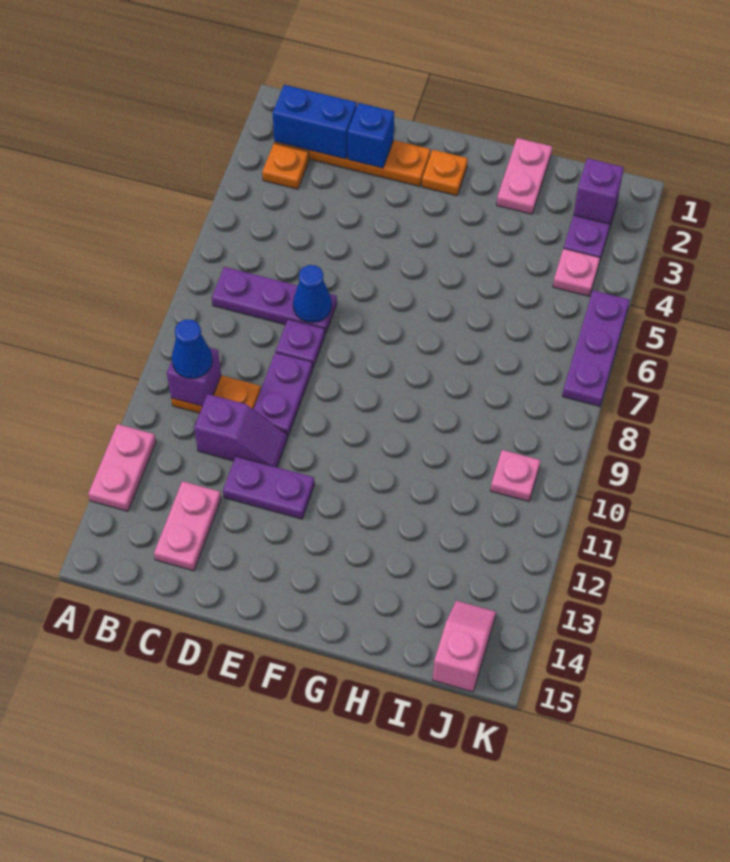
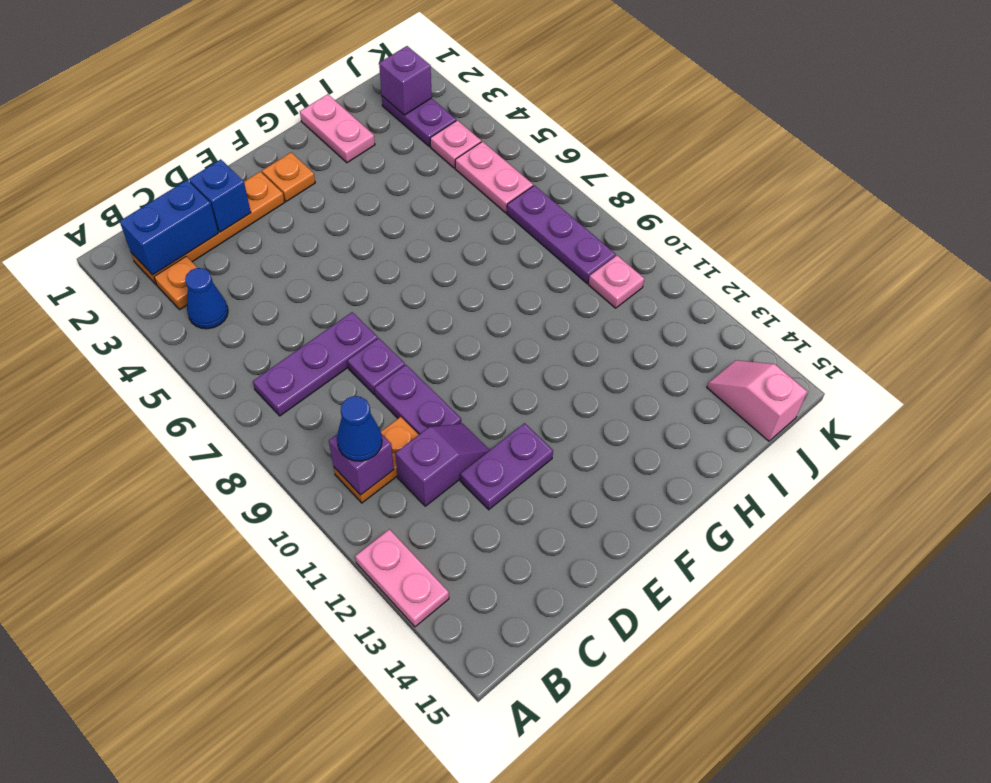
pink plate C13:C14 level 1 -> pink plate J5:J6 level 1
blue cone D7 level 2 -> blue cone B4 level 1
purple plate K5:K7 level 1 -> purple plate J7:J9 level 1

